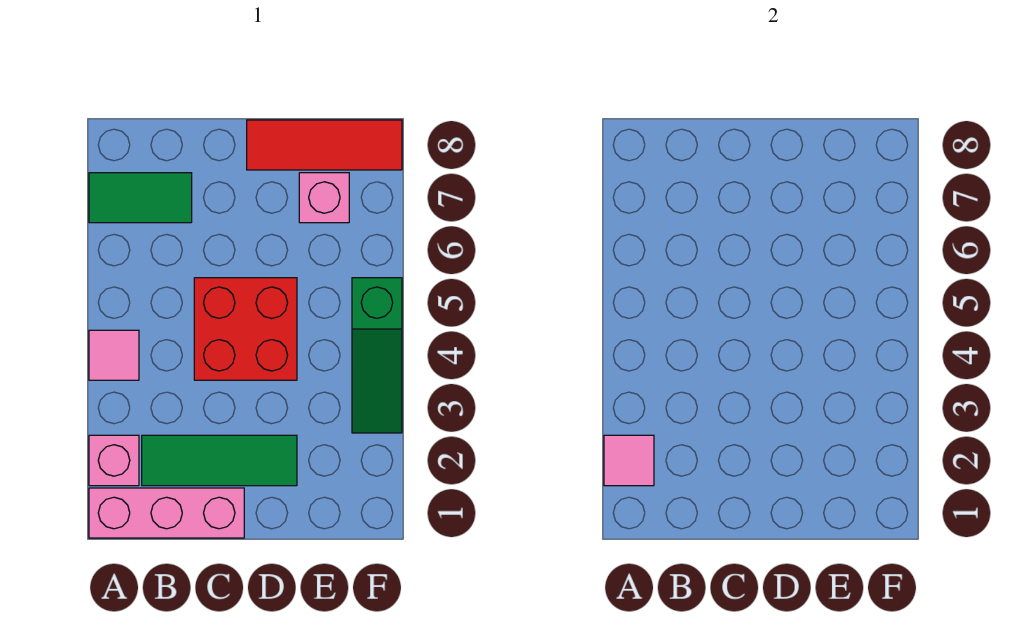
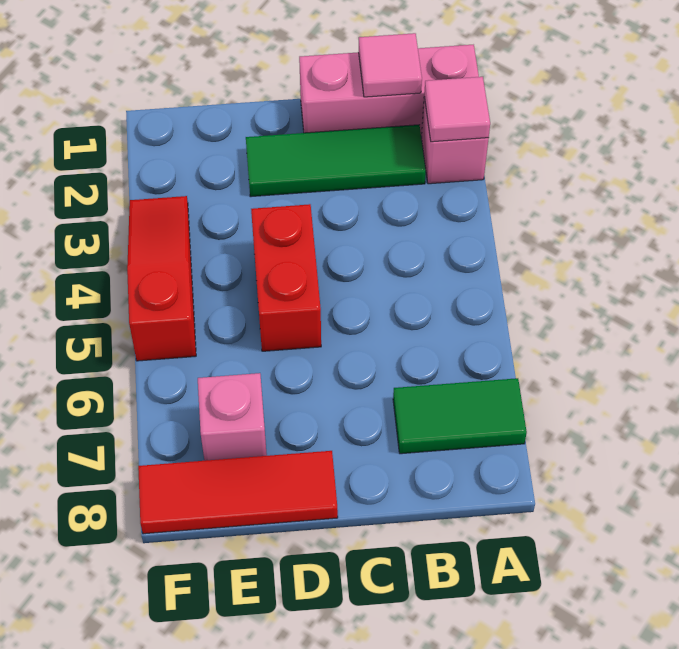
pink tile A4 level 1 -> pink tile B1 level 2
red brick C4:D5 level 1 -> red brick D4:D5 level 1
green slope F3:F5 level 1 top 5 -> red slope F3:F5 level 1 top 5

